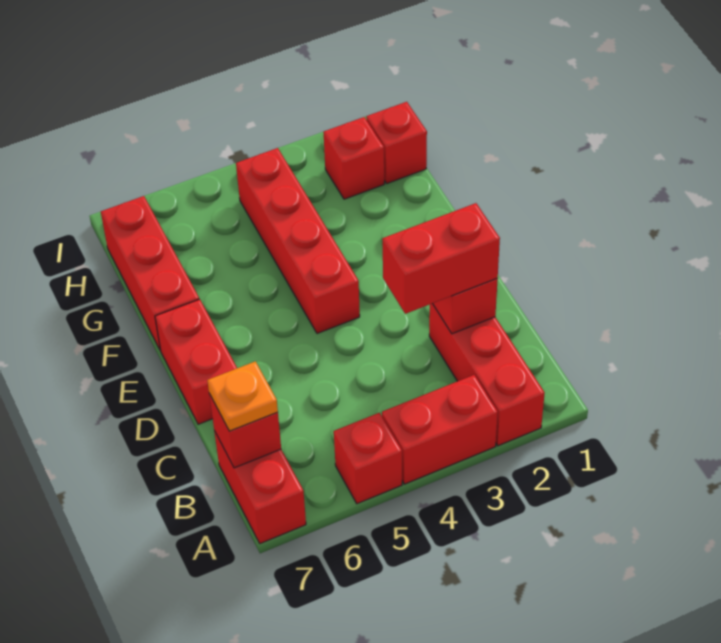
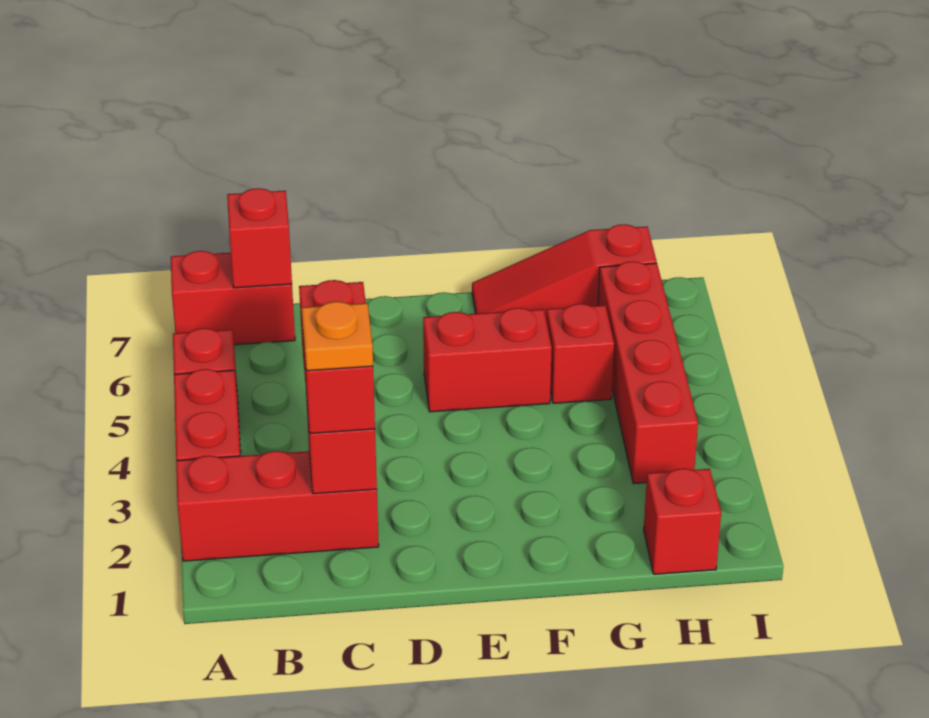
orange plate B7 level 3 -> orange plate C2 level 4
red brick D7:E7 level 1 -> red brick E5:F5 level 1
red brick E4:H4 level 1 -> red brick H3:H6 level 1
red brick F7:H7 level 1 -> red slope F7:H7 level 1 top H
red brick H2 level 1 -> red brick G5 level 1

